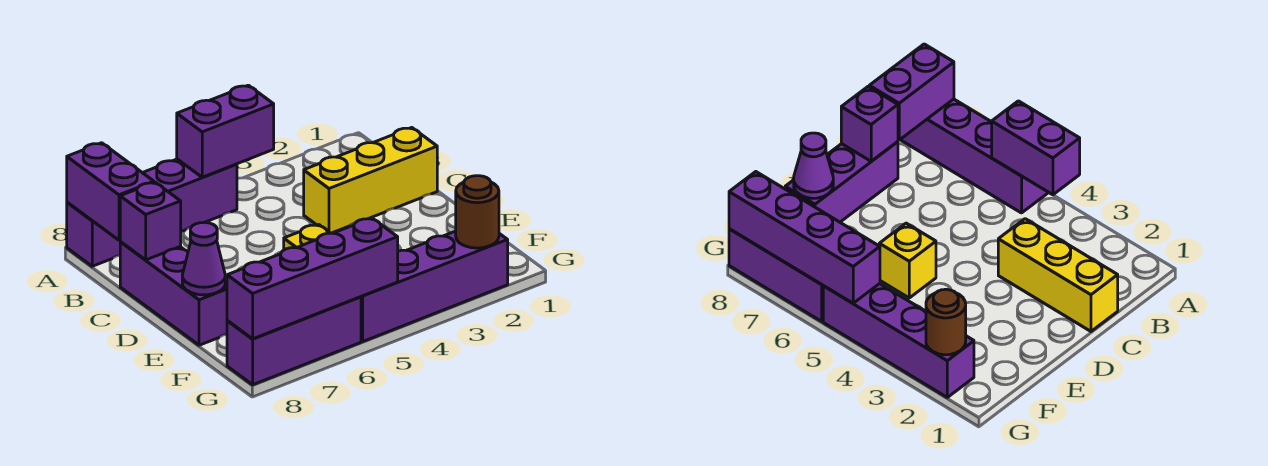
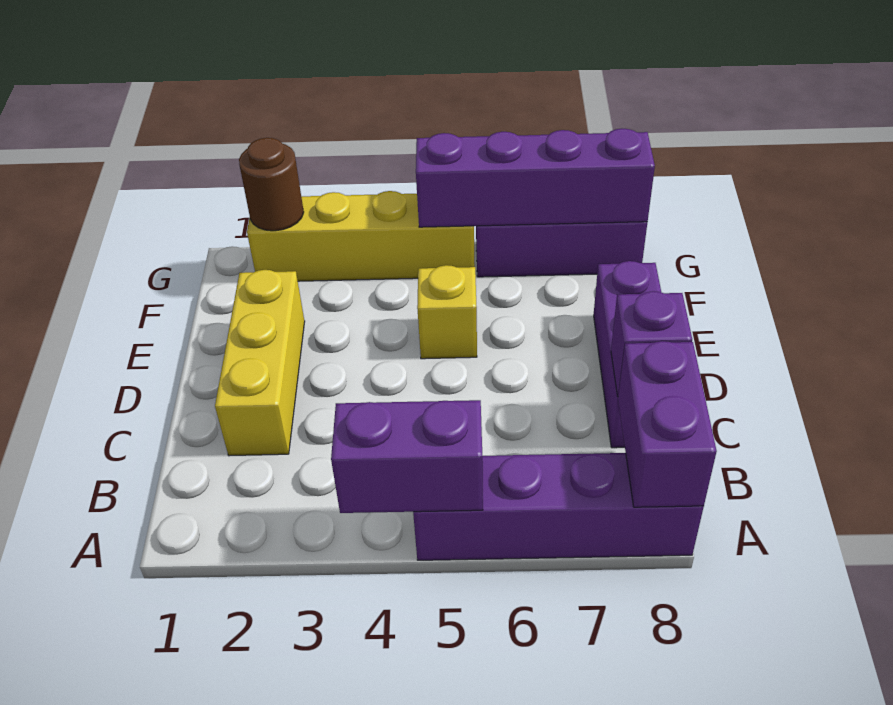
yellow brick C1:C3 level 1 -> yellow brick C2:E2 level 1
purple cone E8 level 2 -> none
purple brick G2:G5 level 1 -> yellow brick G2:G5 level 1

